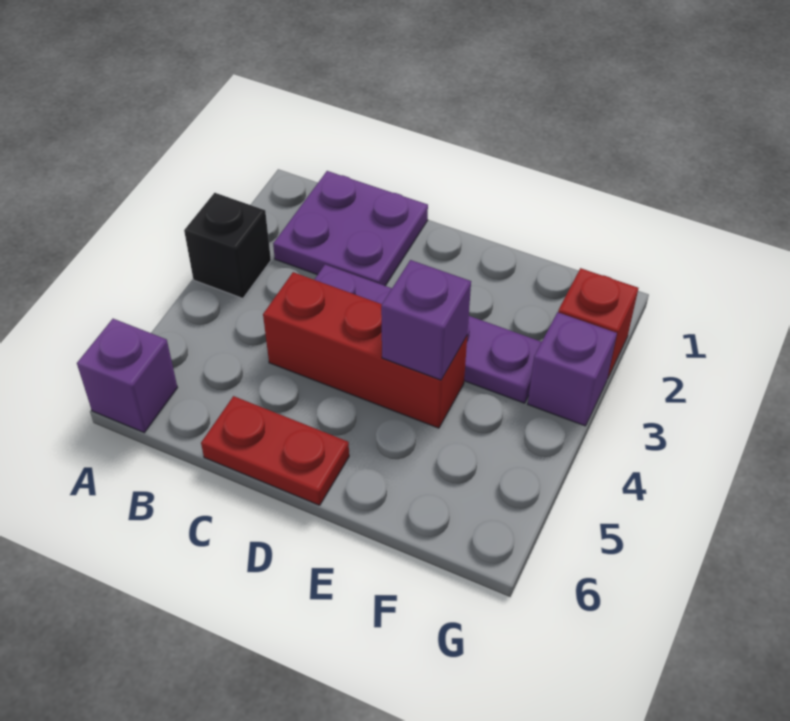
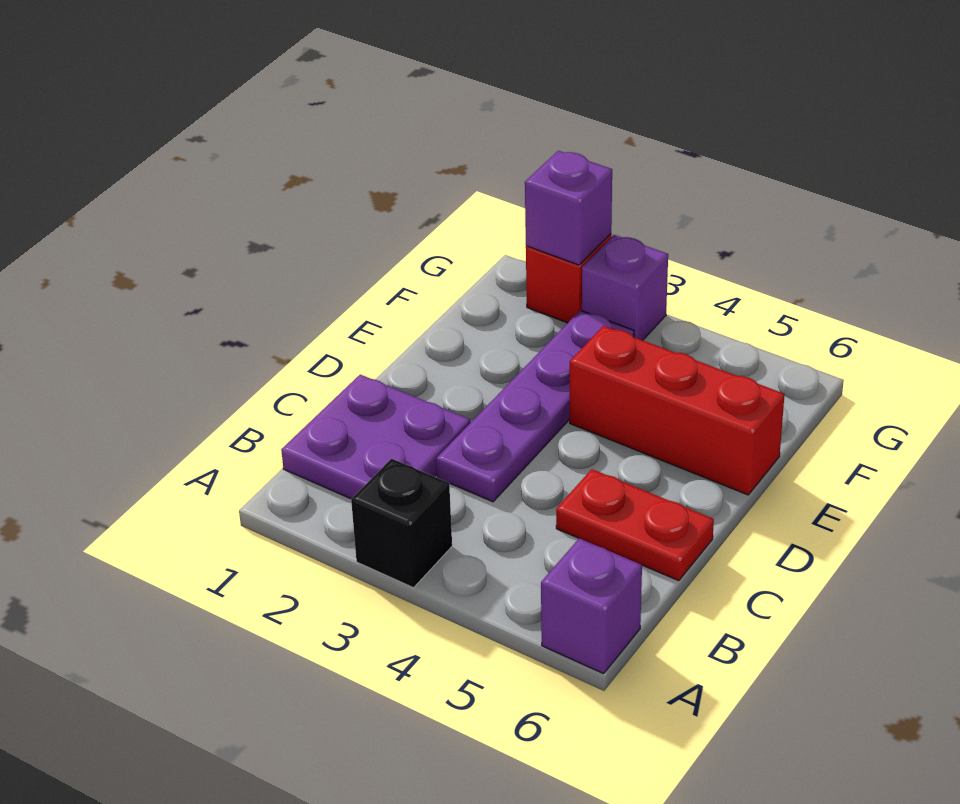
red brick C4:E4 level 1 -> red brick E4:E6 level 1
red plate C6:D6 level 1 -> red plate C5:C6 level 1
purple brick E4 level 2 -> purple brick G2 level 2

